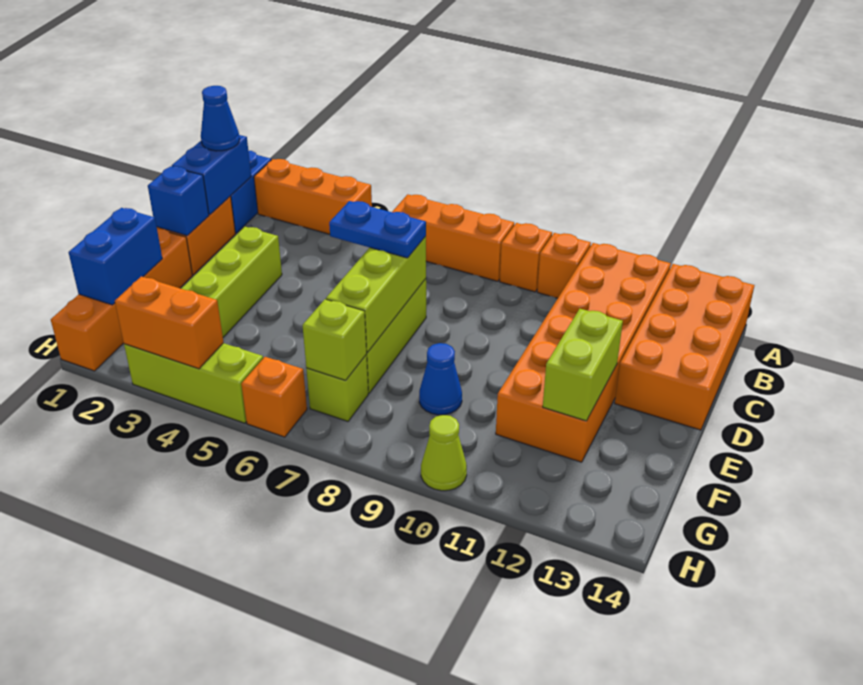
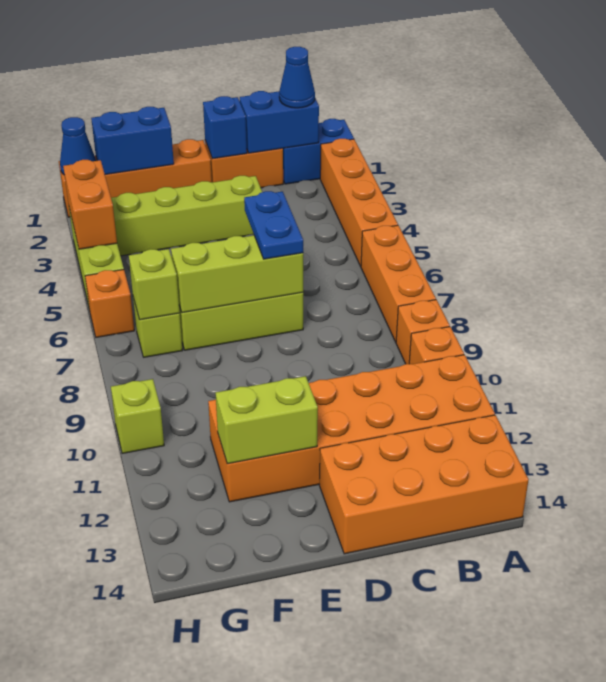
orange brick A2:A4 level 1 -> orange brick A2:A5 level 1
blue cone F9 level 1 -> blue cone H1 level 2
lime cone H10 level 1 -> lime brick H10 level 1

